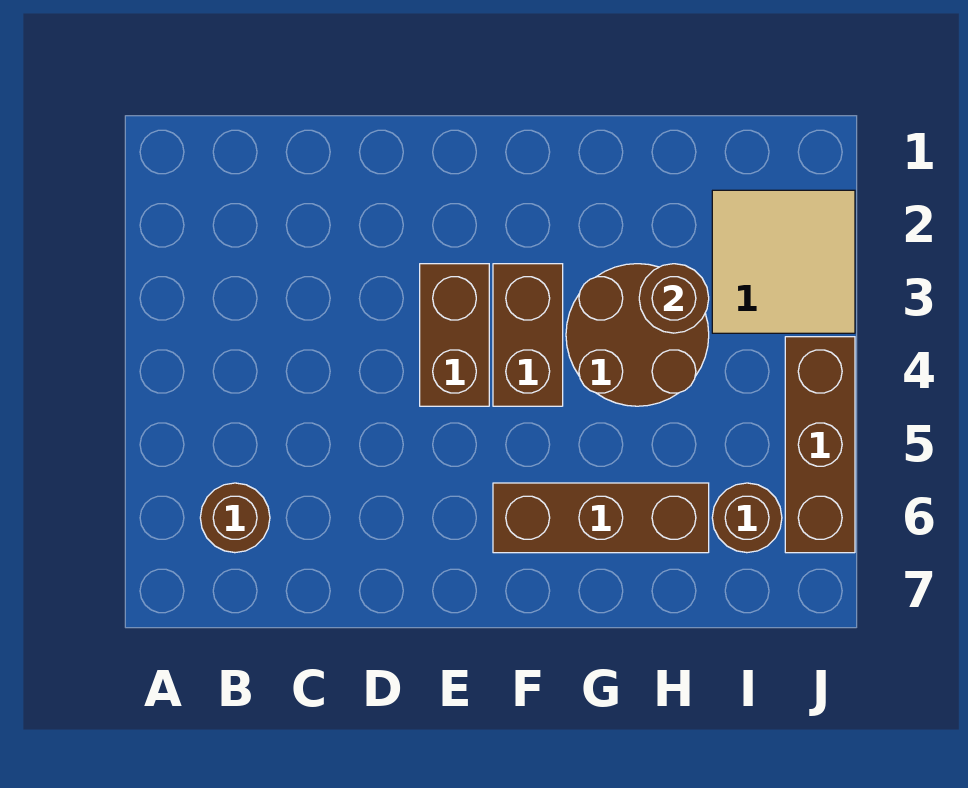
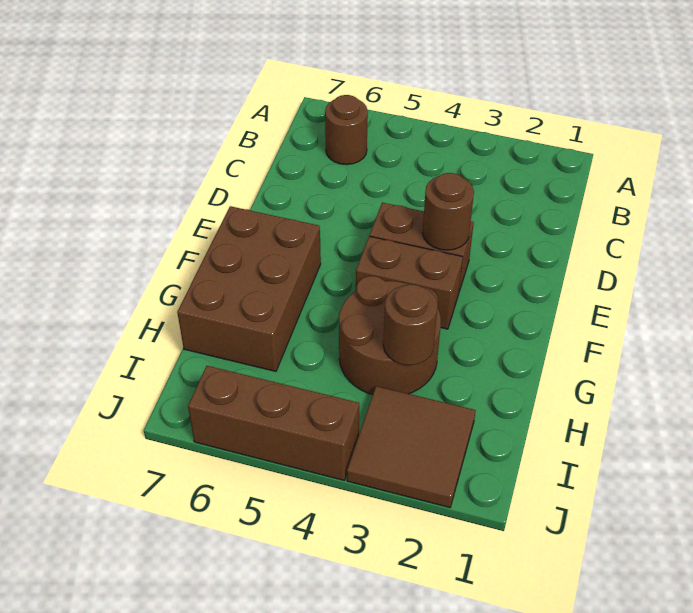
brown brick F6:H6 level 1 -> brown brick F6:H7 level 1
tan tile I2:J3 level 1 -> brown tile I2:J3 level 1
brown round brick I6 level 1 -> brown round brick E3 level 2

